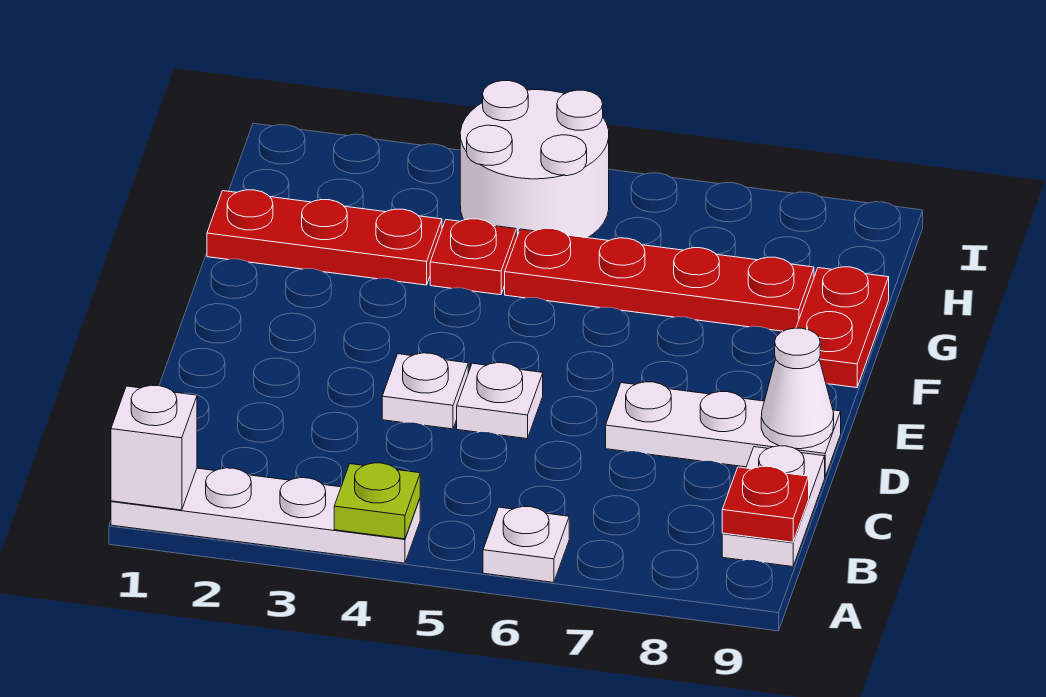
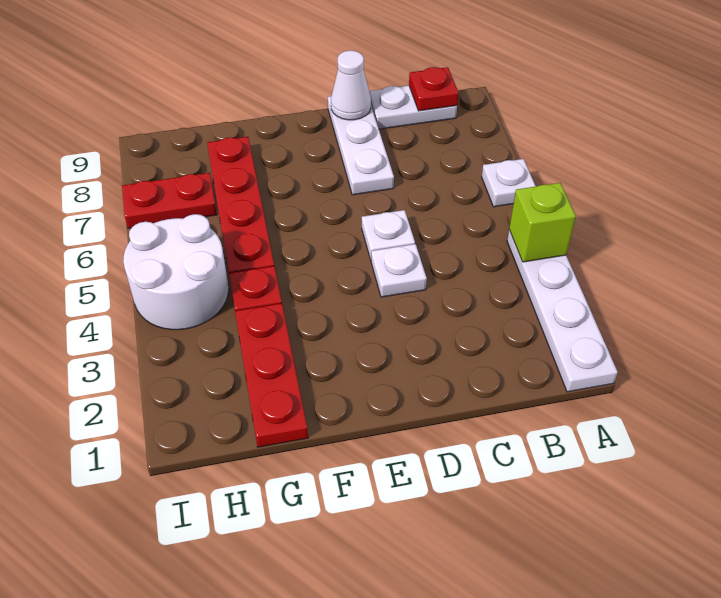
white brick A1 level 2 -> none
lime plate A4 level 2 -> lime brick A4 level 2
red plate F9:G9 level 1 -> red plate H7:I7 level 1

